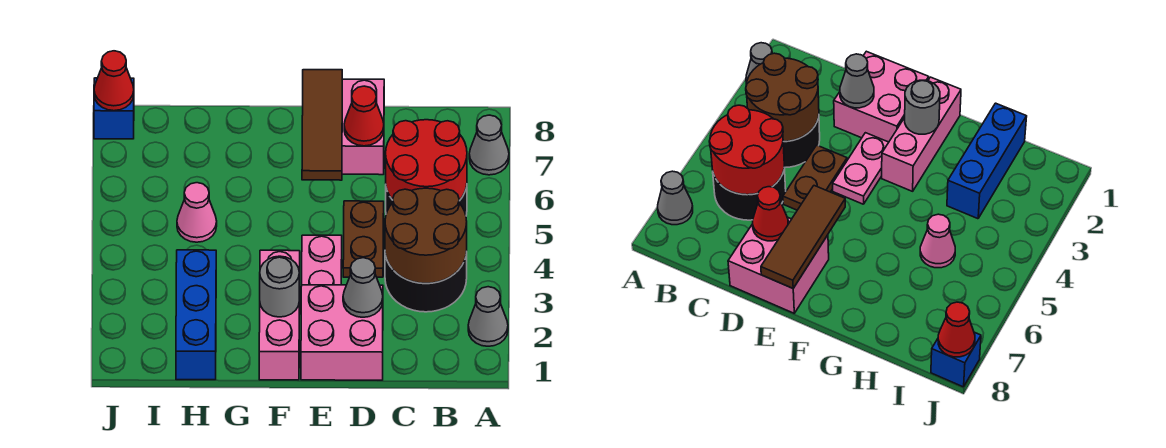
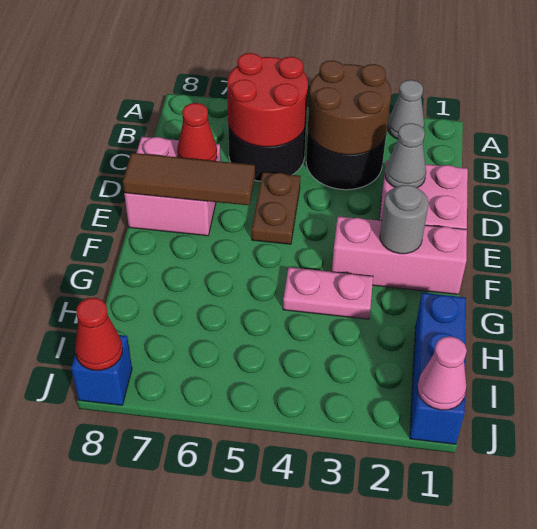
grey cone A7 level 1 -> none
brown plate D4:D5 level 1 -> brown plate D5:E5 level 1
pink plate E3:E4 level 1 -> pink plate G3:G4 level 1
blue brick H1:H3 level 1 -> blue brick H1:J1 level 1
pink cone H5 level 1 -> pink cone J1 level 2

